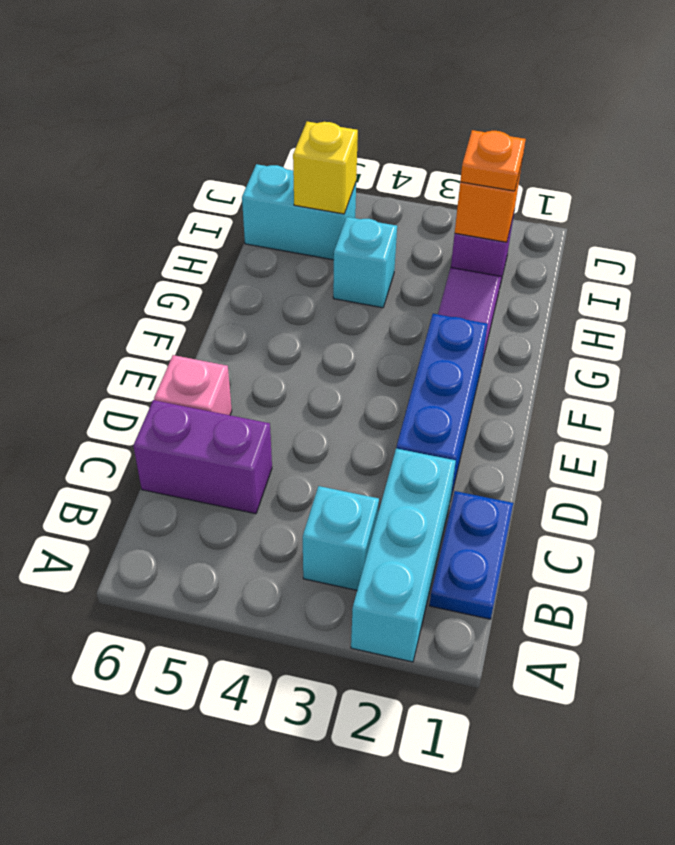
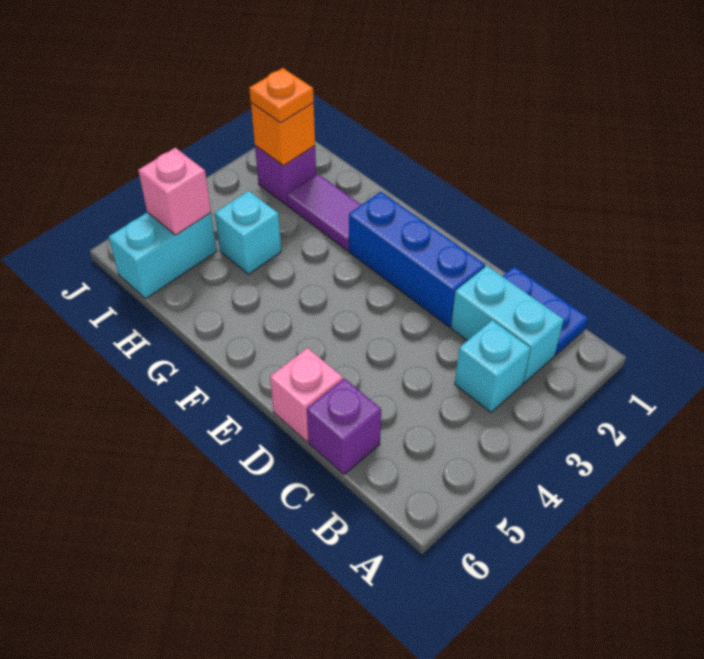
cyan brick A2:C2 level 1 -> cyan brick B2:C2 level 1
purple brick C5:C6 level 1 -> purple brick C6 level 1
yellow brick I5 level 2 -> pink brick I5 level 2

